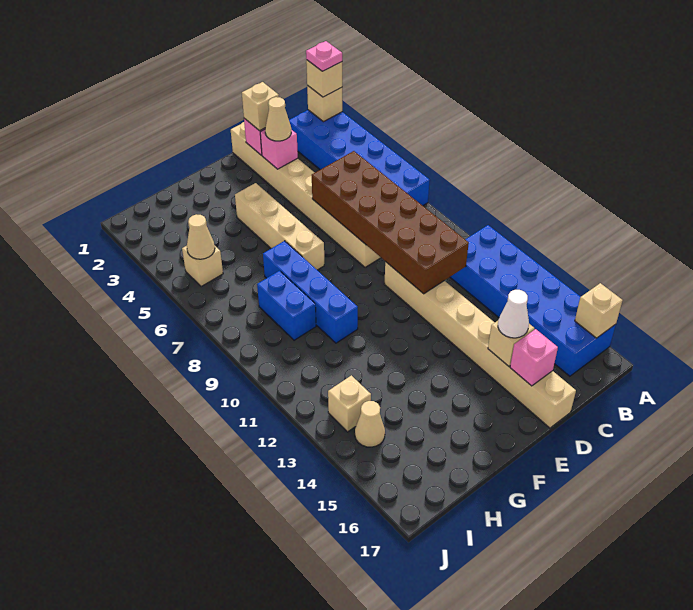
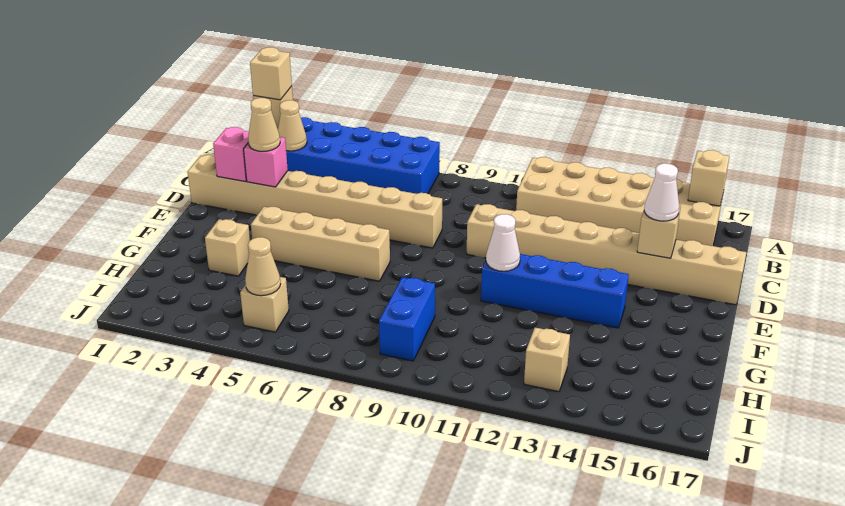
pink plate A2 level 4 -> none
blue brick A11:B16 level 1 -> tan brick A11:B16 level 1
brown brick C6:D11 level 2 -> none
tan brick D2 level 3 -> tan brick G3 level 1
pink brick D16 level 2 -> none
none -> white cone F11 level 2
blue brick G7:G10 level 1 -> blue brick F11:F14 level 1
blue brick H8:H9 level 1 -> blue brick H9:I9 level 1
tan cone I14 level 1 -> tan cone B3 level 2

